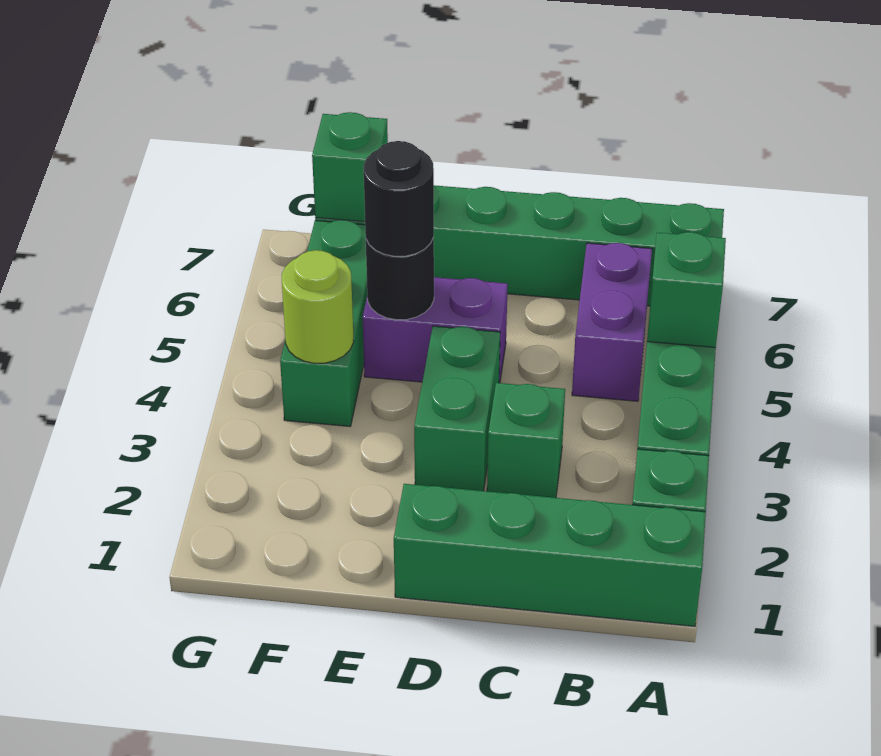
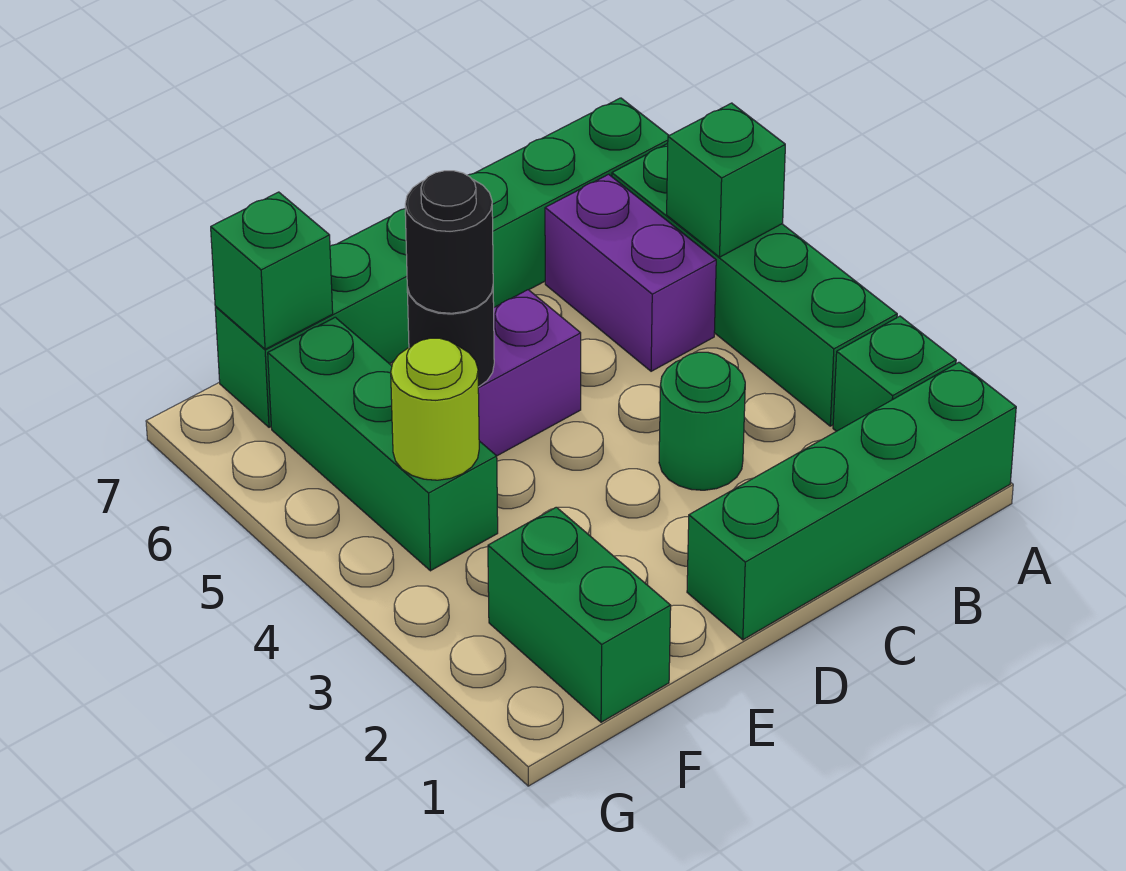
green brick C3 level 1 -> green round brick C3 level 1
green brick D3:D4 level 1 -> green brick F1:F2 level 1

